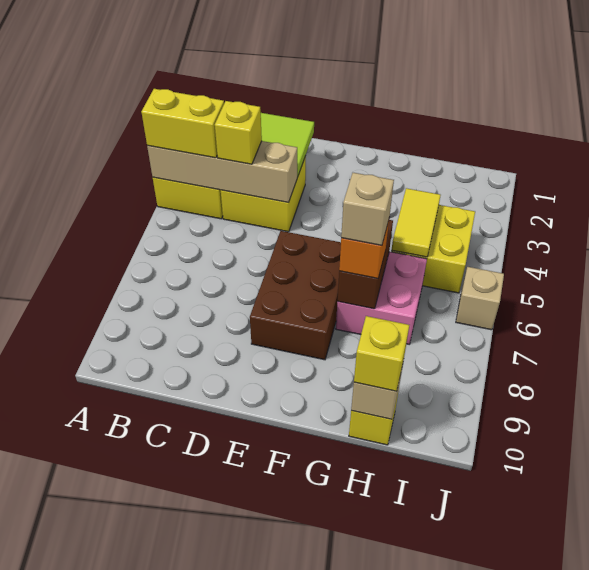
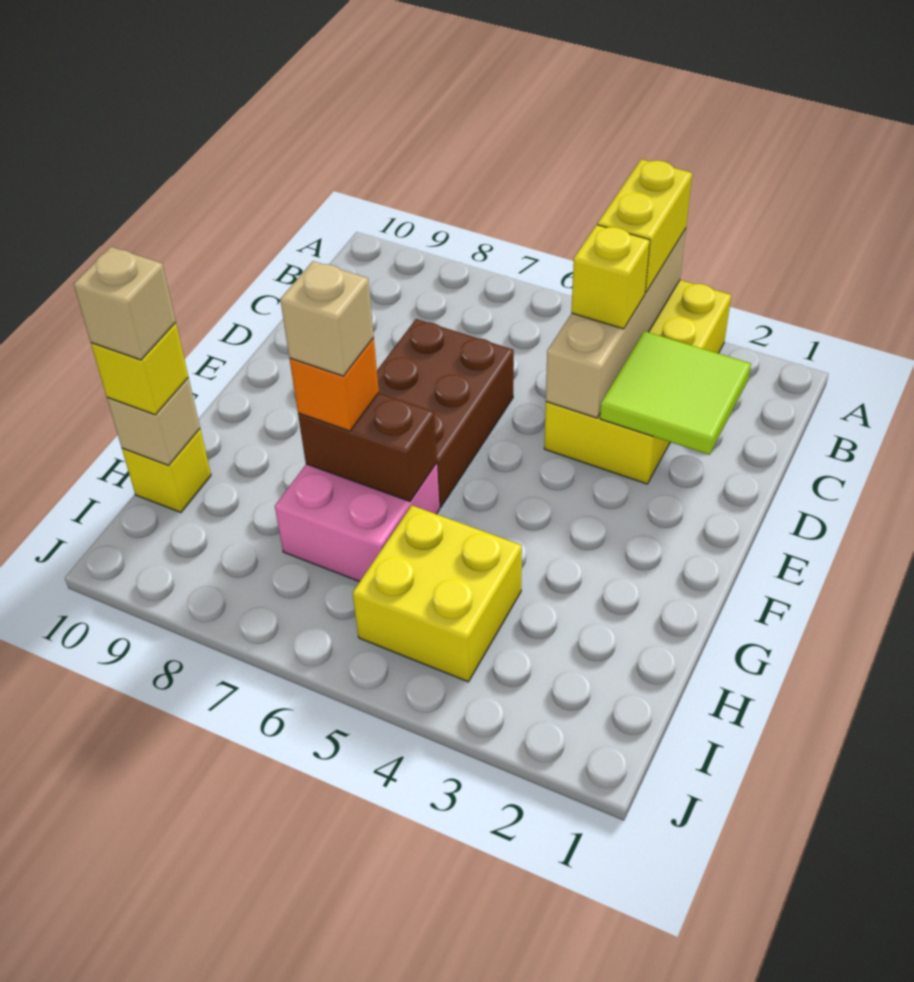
brown brick E6:F8 level 1 -> brown brick D6:F7 level 1
yellow tile H4:H5 level 2 -> none
tan brick J6 level 1 -> tan brick H10 level 4

